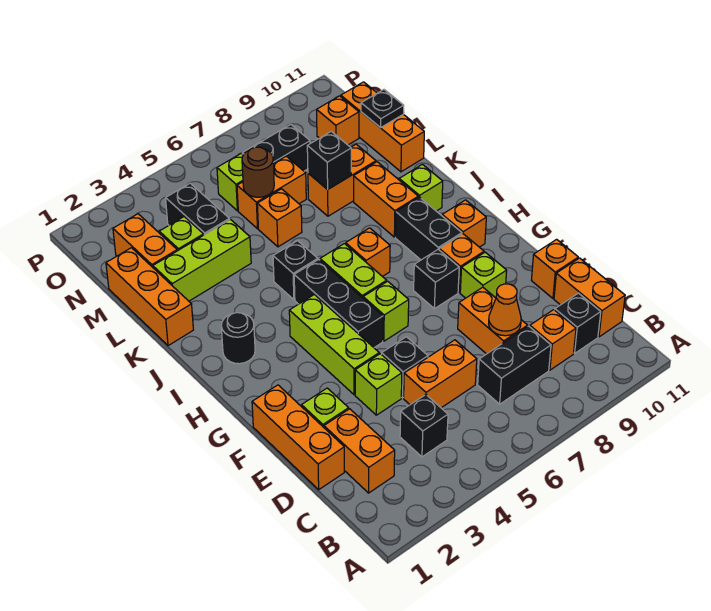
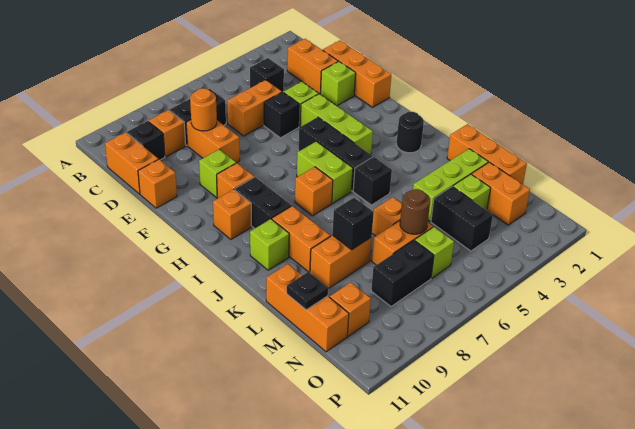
orange cone D8 level 2 -> orange round brick D8 level 2
lime brick G6 level 1 -> none
black brick G8 level 1 -> none

